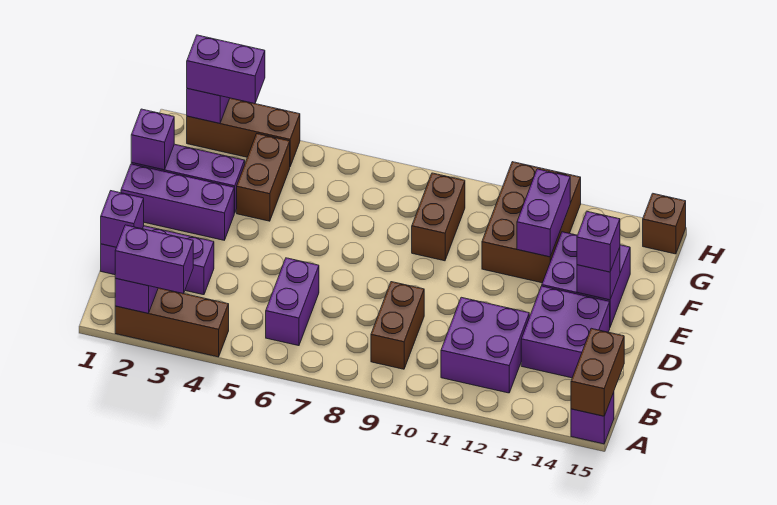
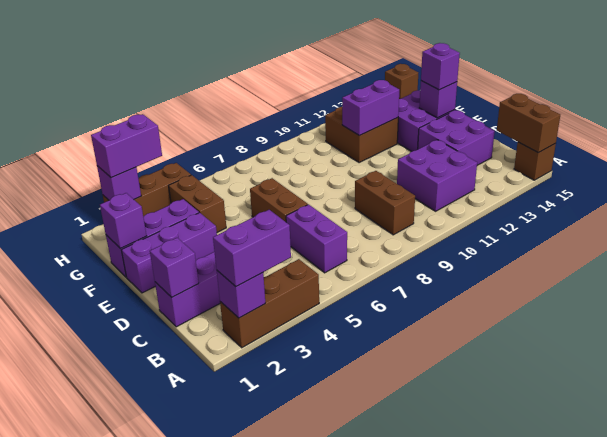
purple brick A15 level 1 -> brown brick A15 level 1
brown brick F9:G9 level 1 -> brown brick D6:E6 level 1
brown brick F11:H12 level 1 -> brown brick F11:G12 level 1
purple brick F12:G12 level 2 -> purple brick F11:F12 level 2

